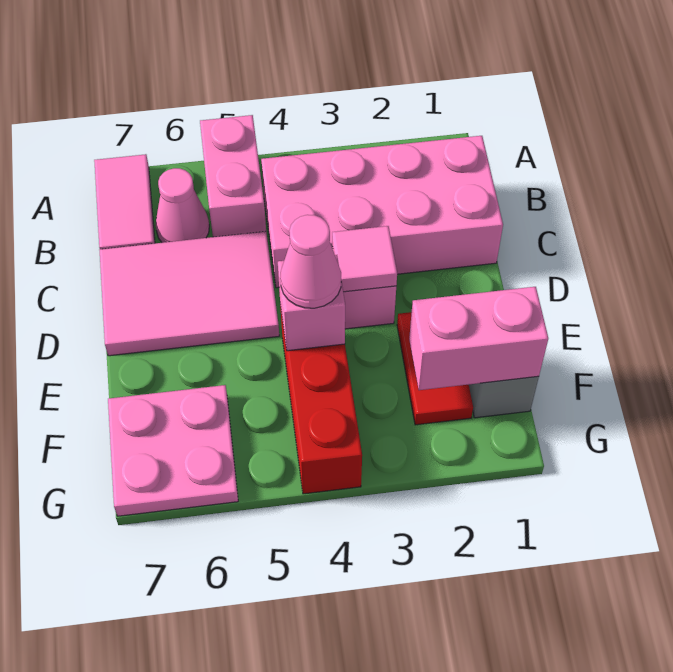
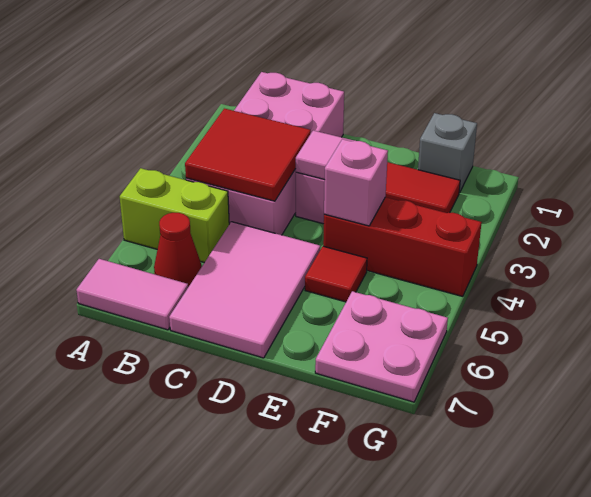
pink brick A5:B5 level 1 -> lime brick A5:B5 level 1
none -> red tile B3:C4 level 2
pink cone B6 level 1 -> red cone B6 level 1
pink cone E4 level 3 -> none
none -> red tile E5 level 1
pink brick F1:F2 level 2 -> none

